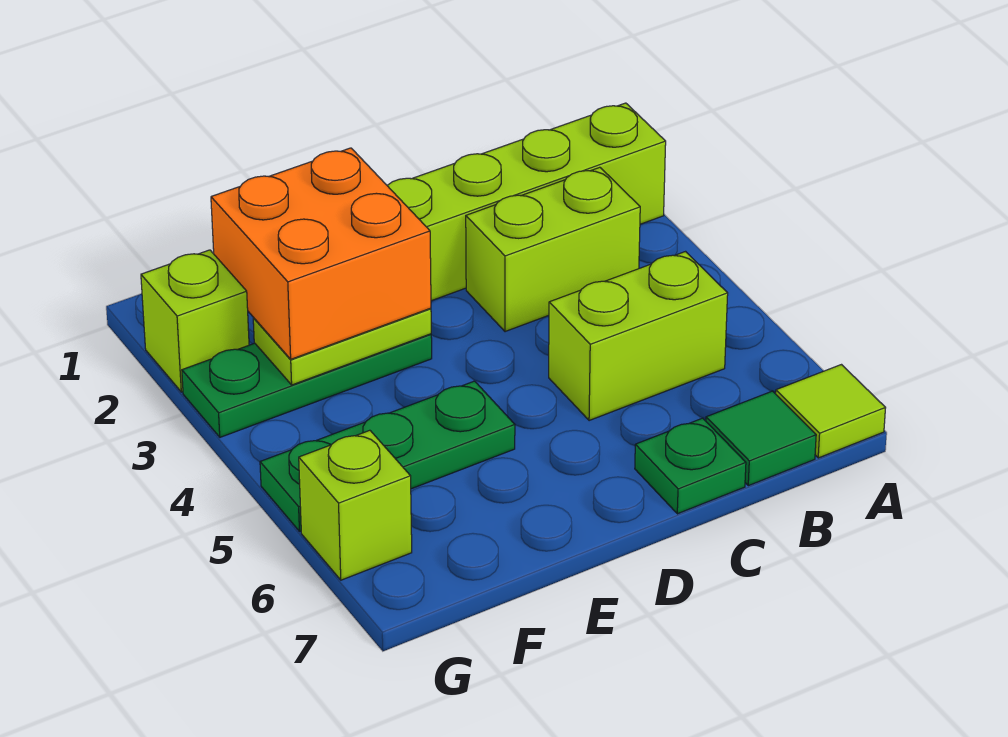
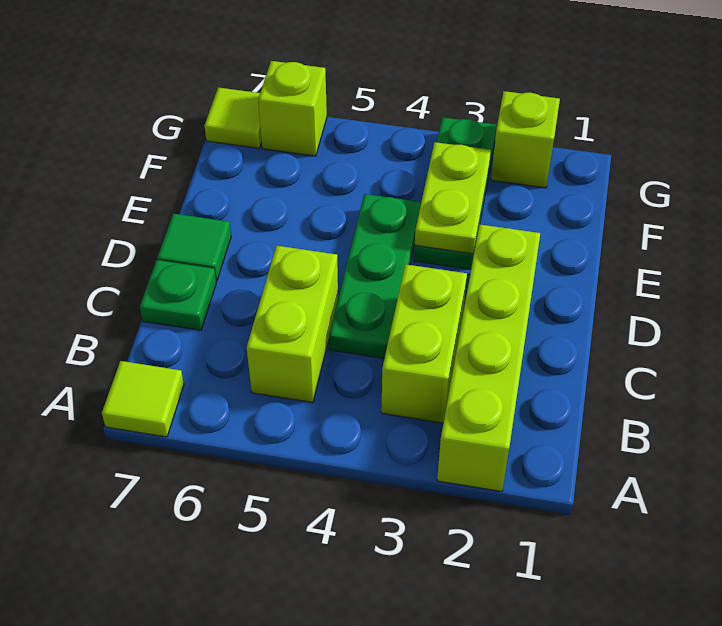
green tile B7 level 1 -> green tile D7 level 1
orange brick E2:F3 level 3 -> none
green plate E5:G5 level 1 -> green plate C4:E4 level 1
none -> lime tile G7 level 1

